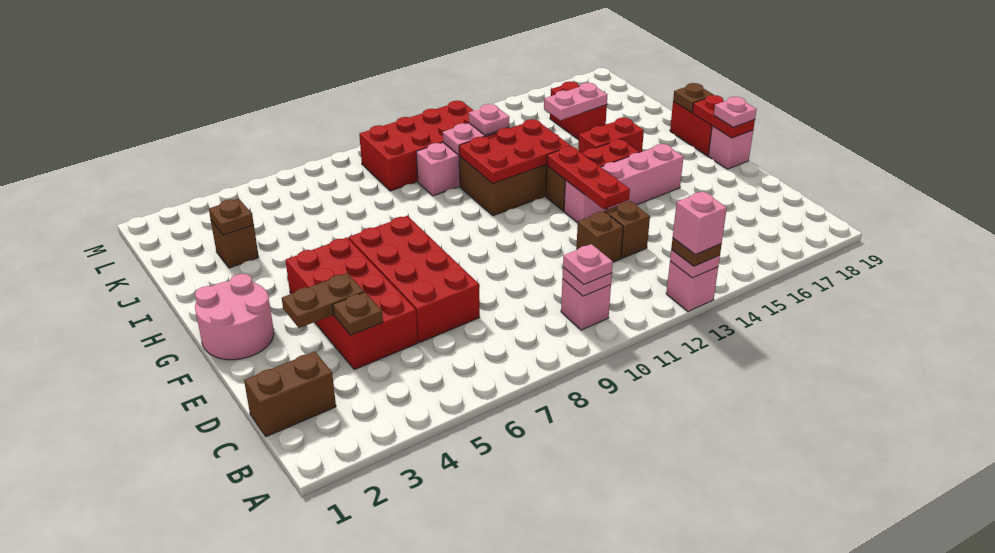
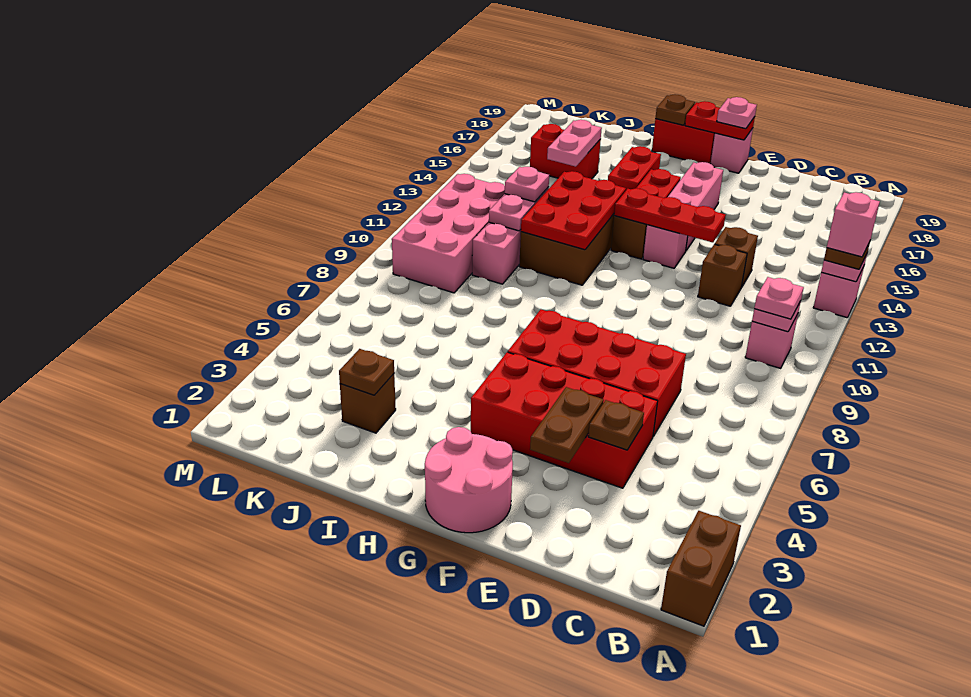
brown brick C1:C2 level 1 -> brown brick A1:A2 level 1
red brick K9:L12 level 1 -> pink brick K9:L12 level 1

